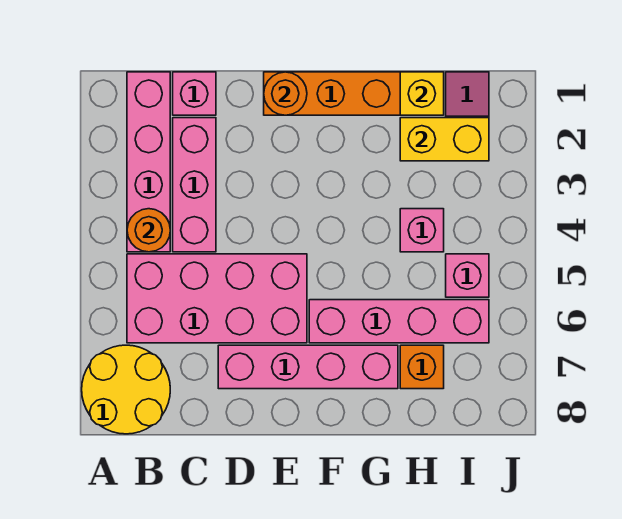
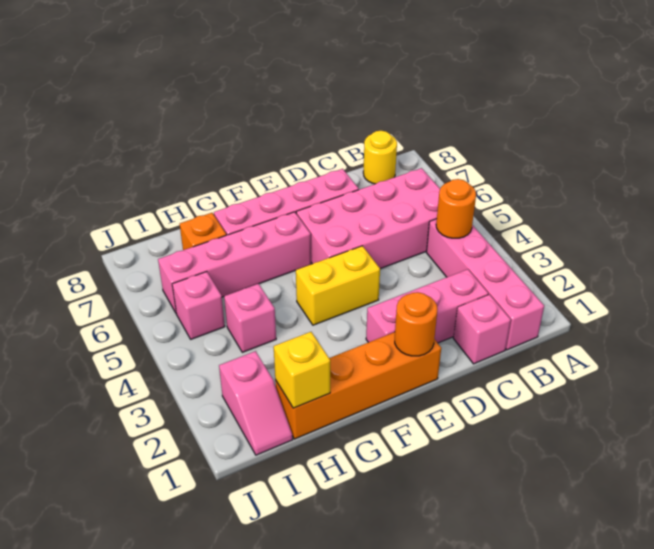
yellow round brick A7:B8 level 1 -> yellow round brick B8 level 1
pink brick C2:C4 level 1 -> pink brick C2:E2 level 1
yellow brick H2:I2 level 2 -> yellow brick E4:F4 level 1

